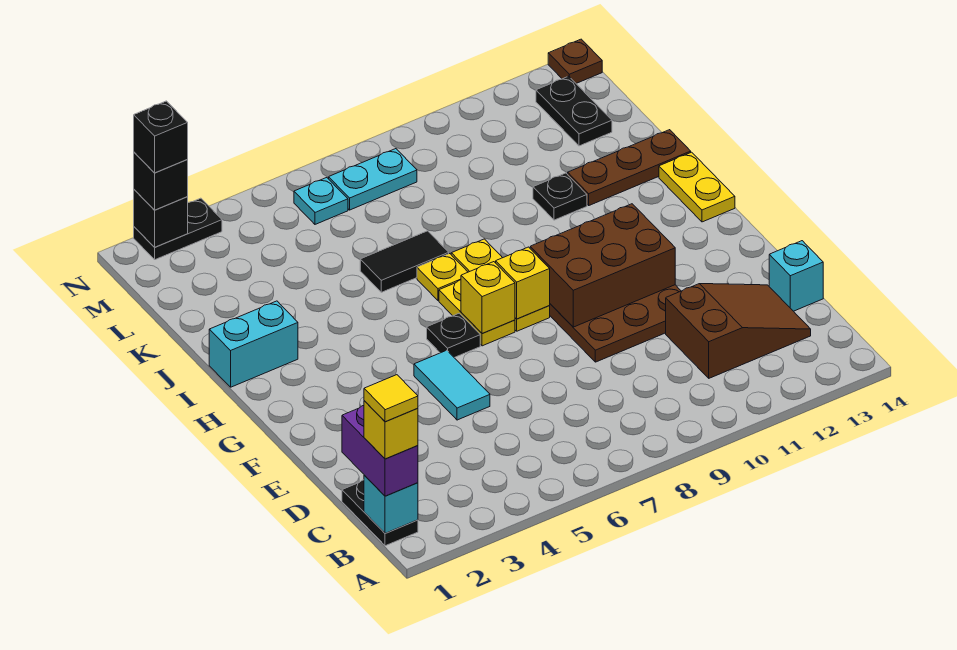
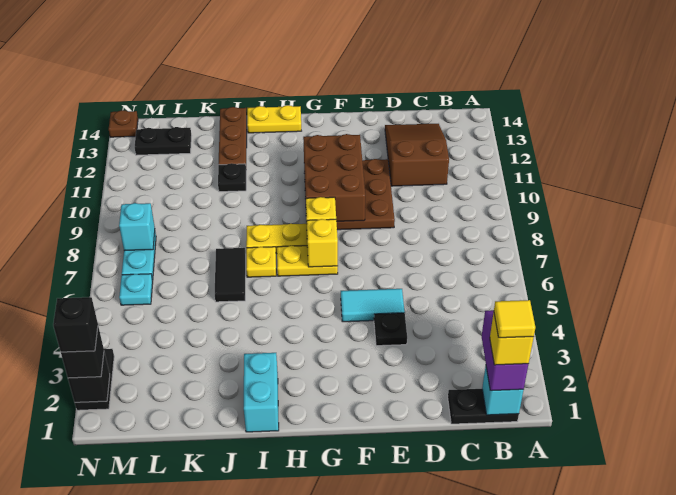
purple brick B1:C1 level 3 -> purple brick B1:B2 level 3
cyan brick D14 level 1 -> cyan brick M8 level 2
black plate G6 level 1 -> black plate E4 level 1

